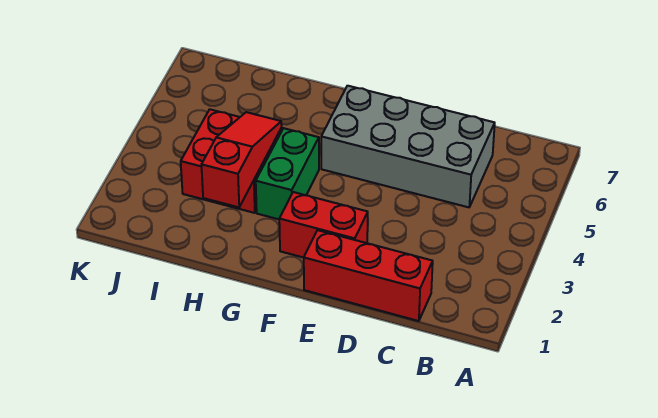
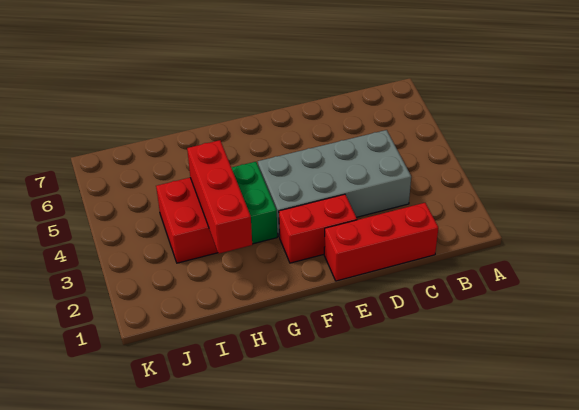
grey brick C5:F6 level 1 -> grey brick C3:F4 level 1
red slope H2:H4 level 2 top 2 -> red brick H2:H4 level 2

